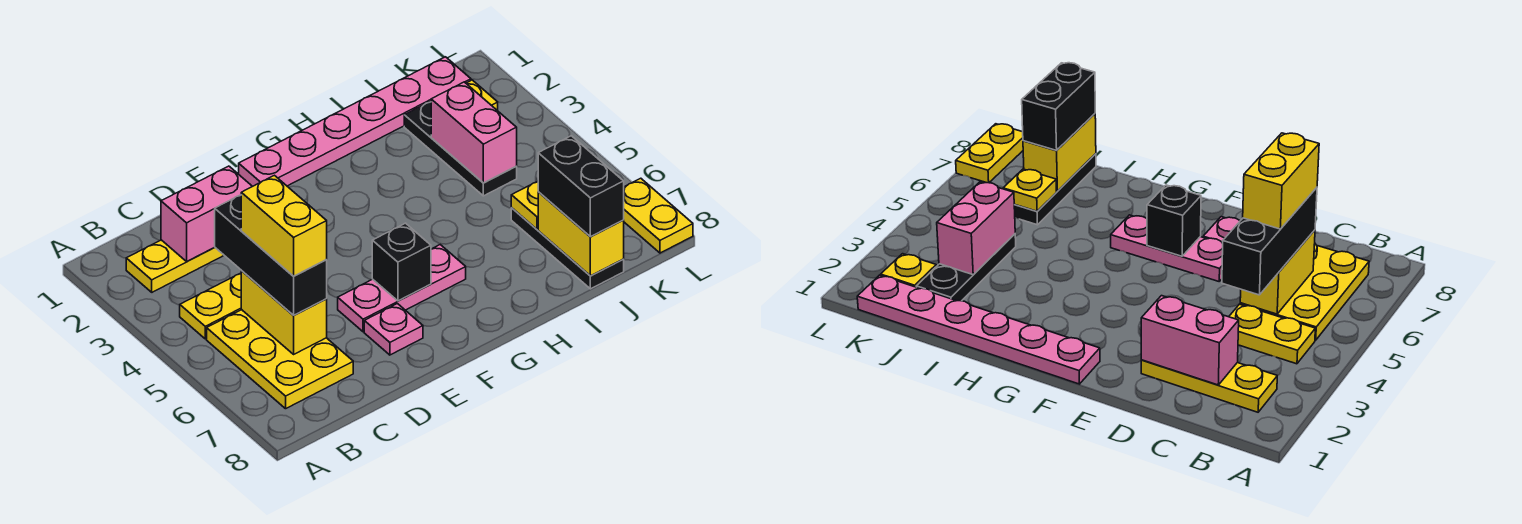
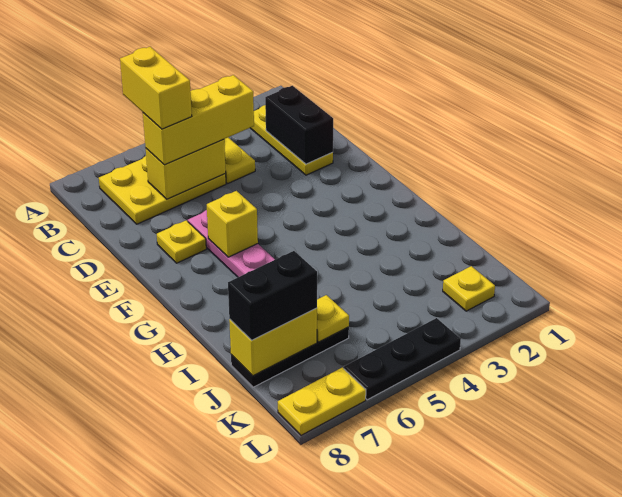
pink brick C2:D2 level 2 -> black brick C2:D2 level 2
black brick C4:C6 level 3 -> yellow brick C4:C6 level 3
yellow brick C5:C6 level 4 -> yellow brick B6:C6 level 4
pink plate E7 level 1 -> yellow plate E7 level 1
pink plate F1:K1 level 1 -> none
black brick F6 level 2 -> yellow brick F6 level 2
black plate J2:J4 level 1 -> black plate L4:L6 level 1
pink brick J3:J4 level 2 -> none

